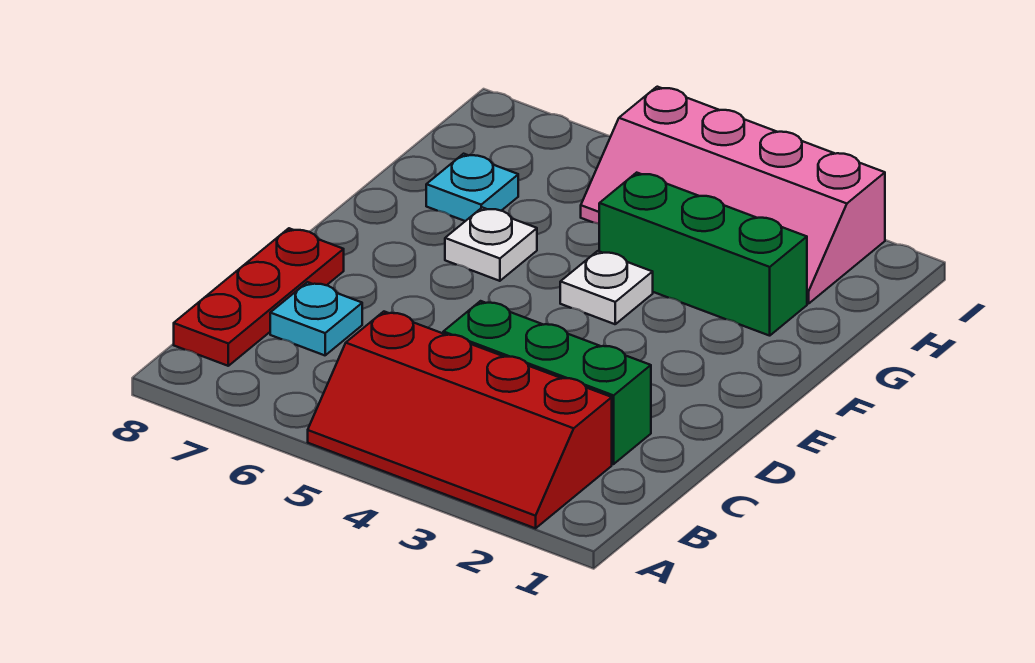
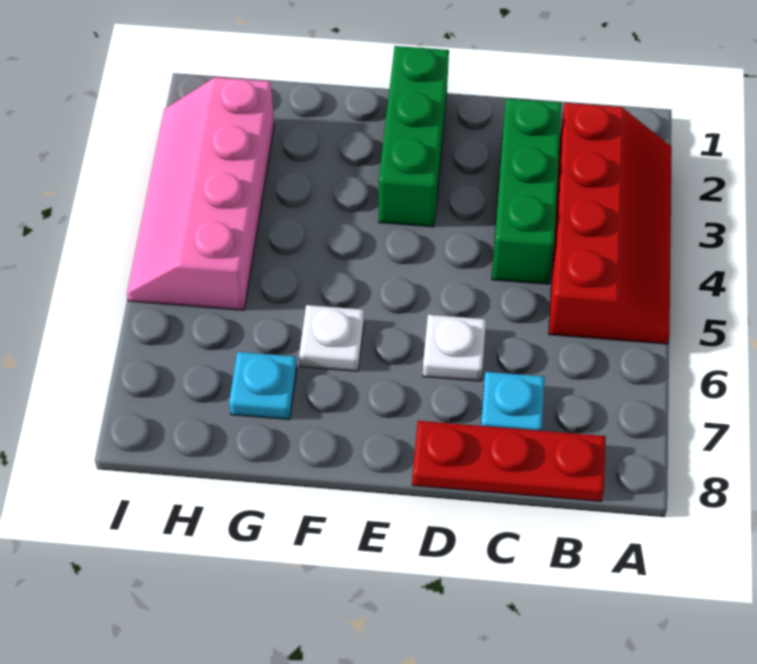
white plate F4 level 1 -> white plate D6 level 1
green brick G2:G4 level 1 -> green brick E1:E3 level 1
pink slope H2:I5 level 1 top I -> pink slope H2:I5 level 1 top H

